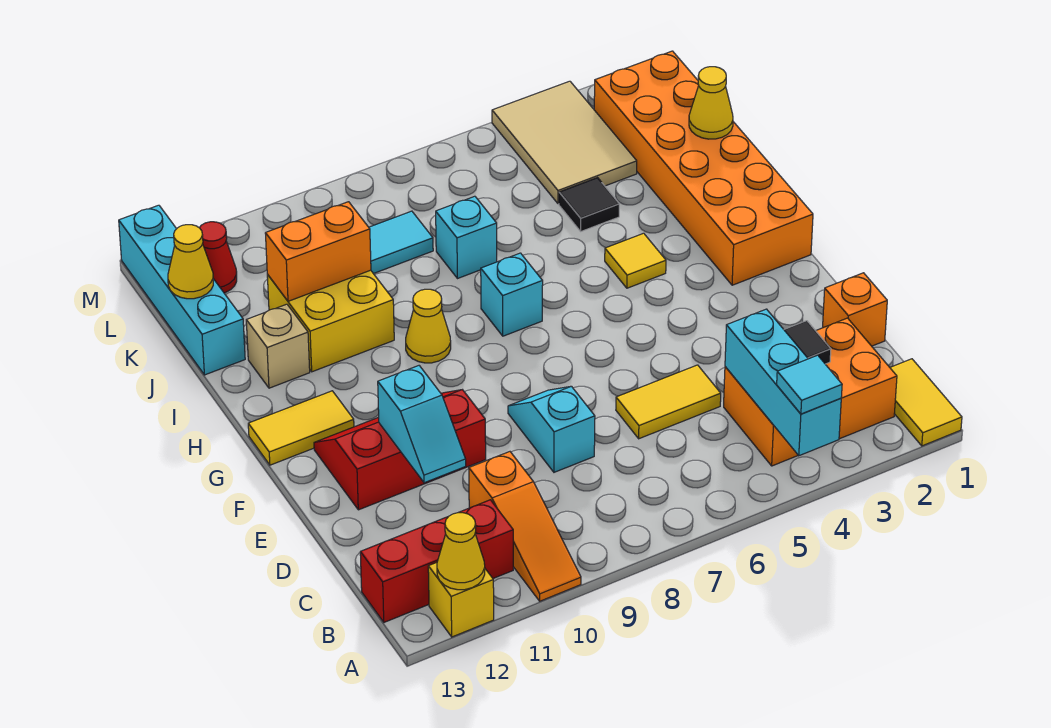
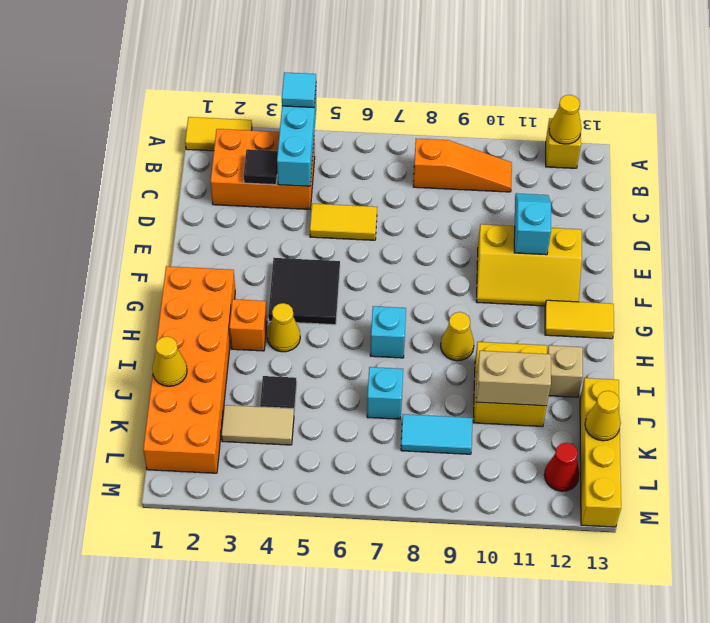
yellow tile A1:B1 level 1 -> yellow tile A1:A2 level 1
orange slope A10:C10 level 1 top C -> orange slope B8:B10 level 1 top 8
red brick B11:B13 level 1 -> none
orange brick D1 level 1 -> orange brick H3 level 1
cyan slope D8:E8 level 1 top D -> none
red slope E10:F12 level 1 top E -> yellow slope E10:F12 level 1 top E
none -> black tile F4:G5 level 1
yellow tile H4 level 1 -> yellow cone H4 level 1
orange brick J10:J11 level 2 -> tan brick J10:J11 level 2
cyan brick J13:M13 level 1 -> yellow brick J13:M13 level 1
tan tile K3:M4 level 1 -> tan tile K3:K4 level 1

